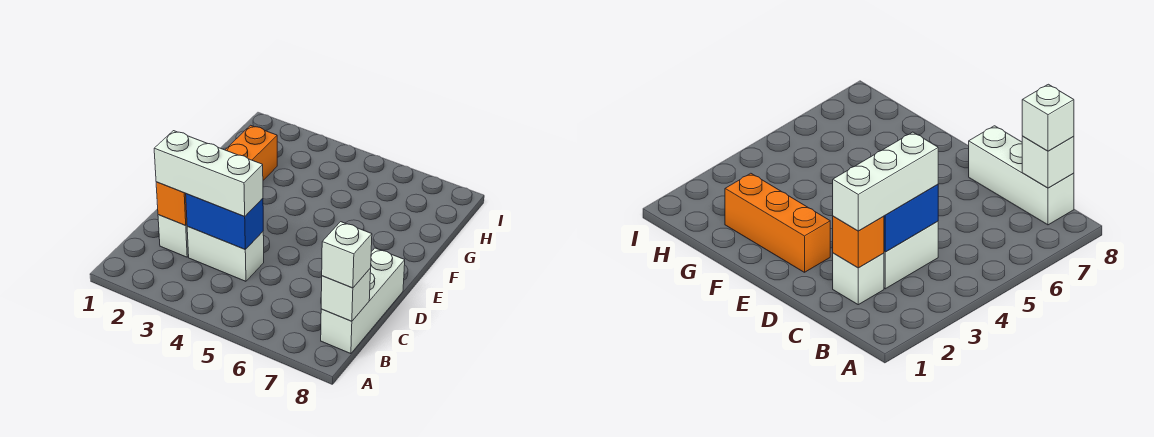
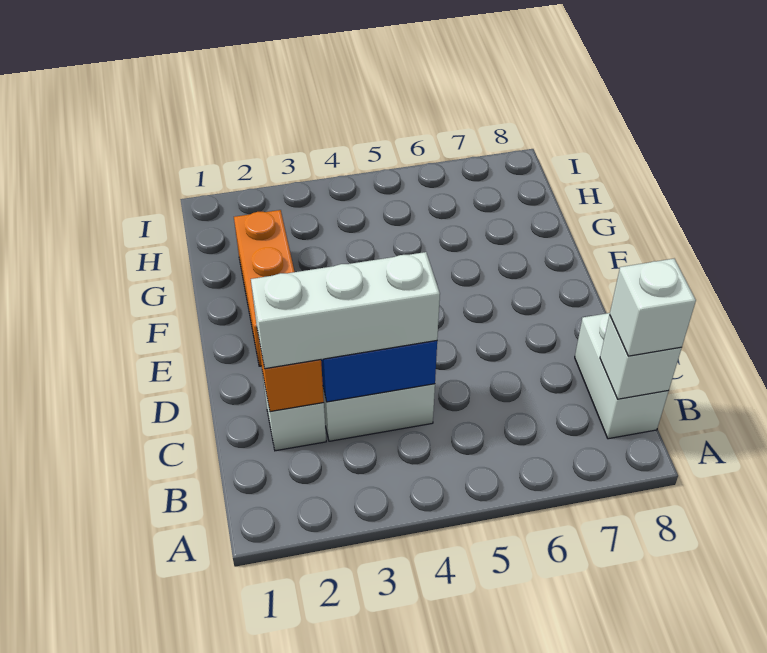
white brick B8:D8 level 1 -> white brick B8:C8 level 1

